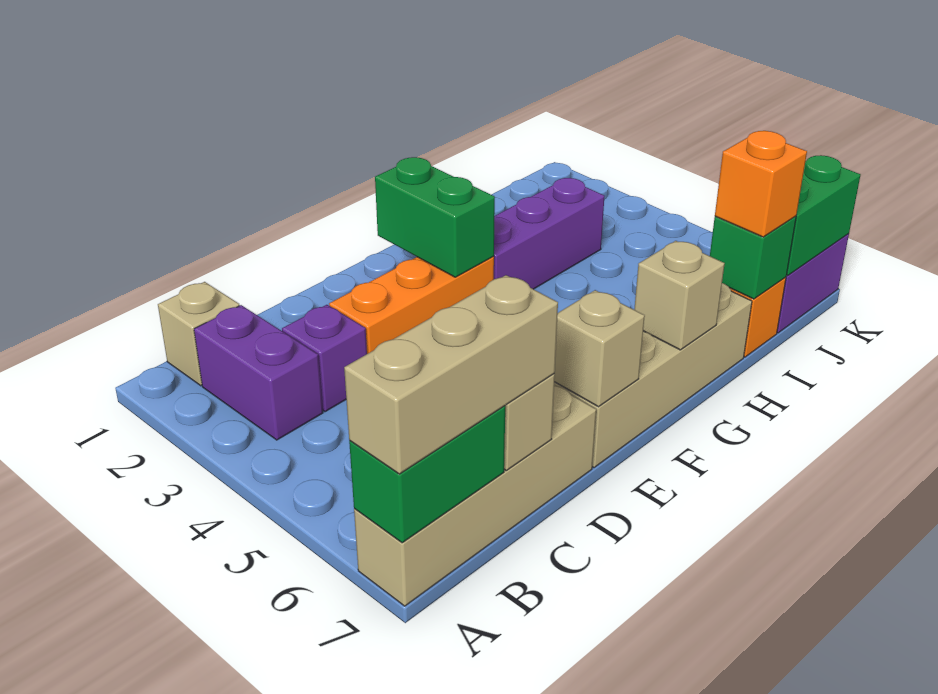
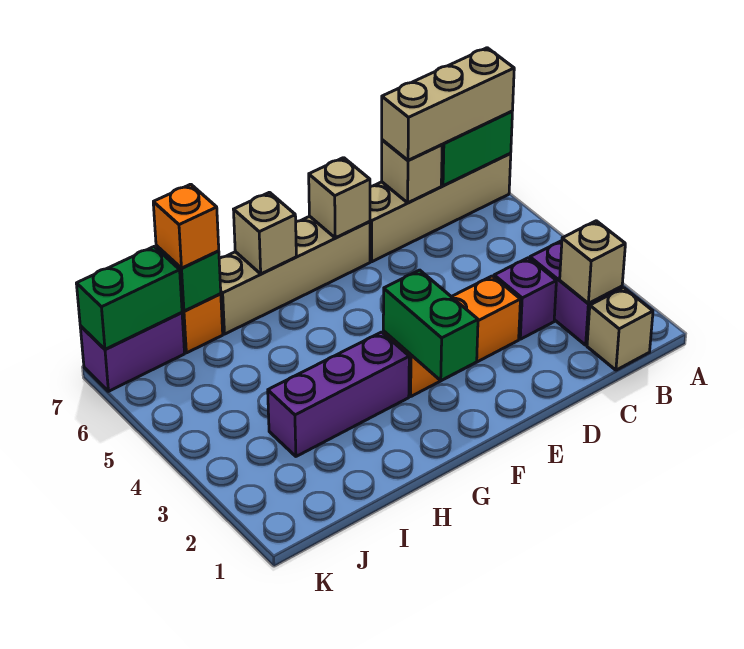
none -> tan brick B2 level 2

